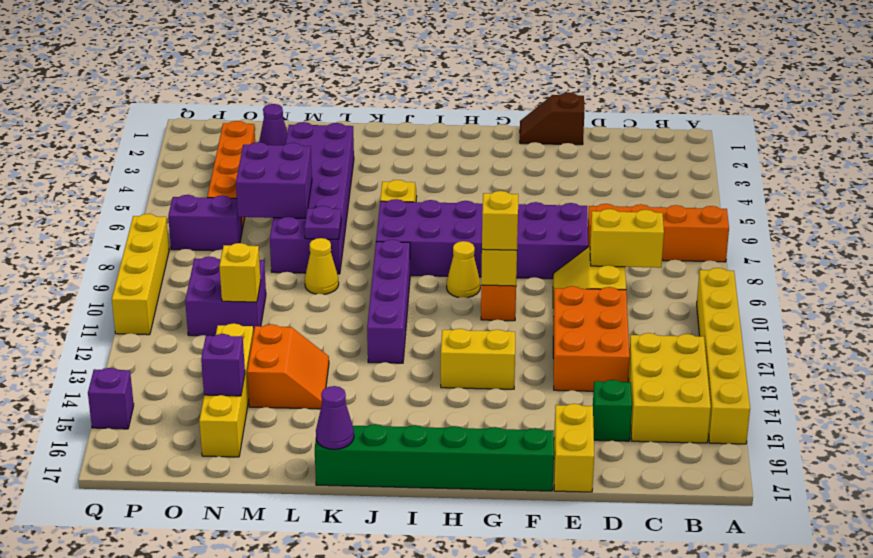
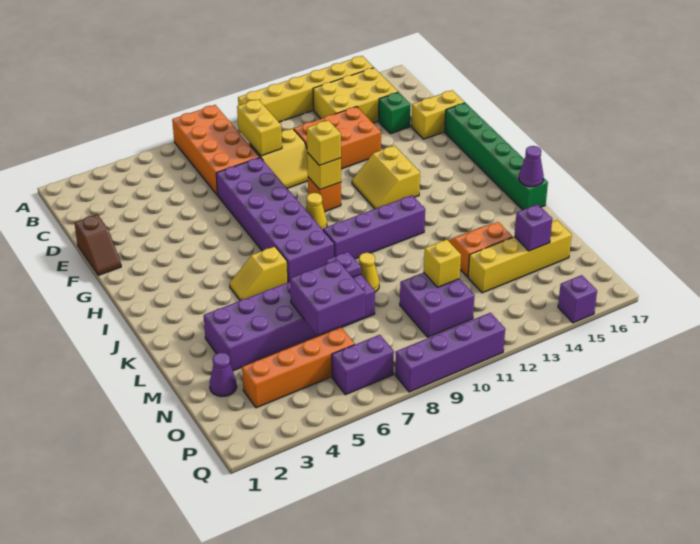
orange brick A7:D7 level 1 -> orange brick A7:D8 level 1
purple brick O7:P7 level 1 -> purple brick P6:P7 level 1
yellow brick Q8:Q11 level 1 -> purple brick Q8:Q11 level 1

